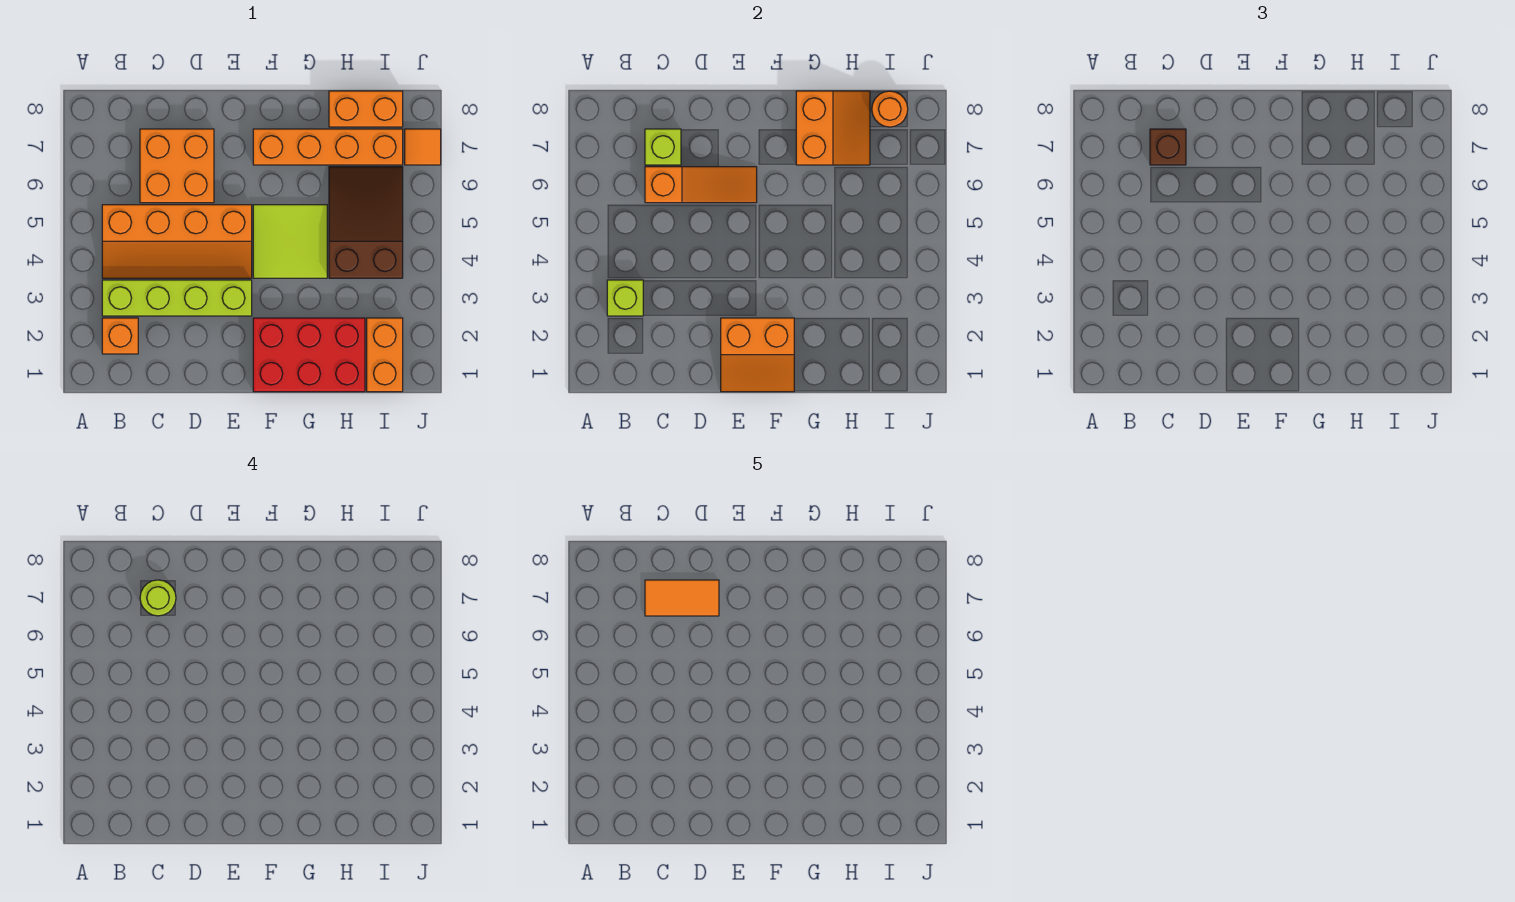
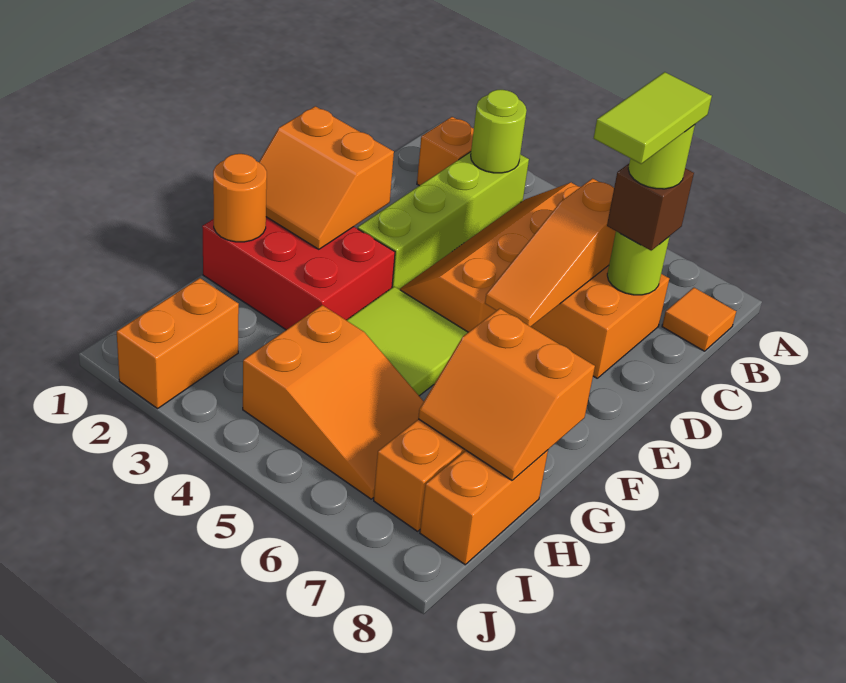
lime brick B3 level 2 -> lime round brick B3 level 2
lime brick C7 level 2 -> lime round brick C7 level 2
orange tile C7:D7 level 5 -> lime tile C7:D7 level 5
orange slope E1:F2 level 2 top 2 -> orange slope E1:F2 level 2 top E
red brick F1:H2 level 1 -> red brick F1:G3 level 1
brown slope H4:I6 level 1 top 4 -> orange slope H4:I6 level 1 top 4
orange brick I1:I2 level 1 -> orange brick I2:J2 level 1
orange round brick I8 level 2 -> orange round brick G1 level 2
orange tile J7 level 1 -> orange tile B8 level 1

